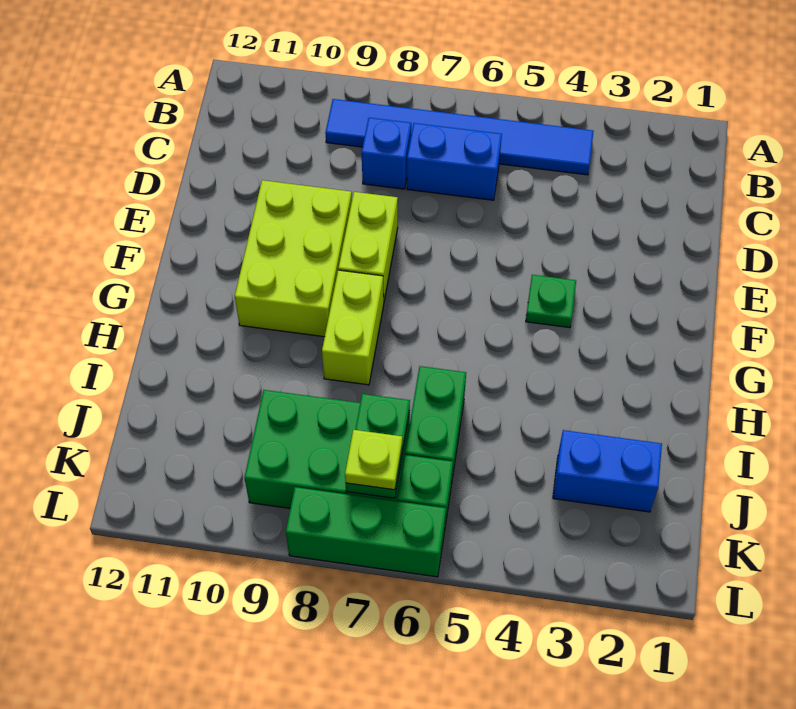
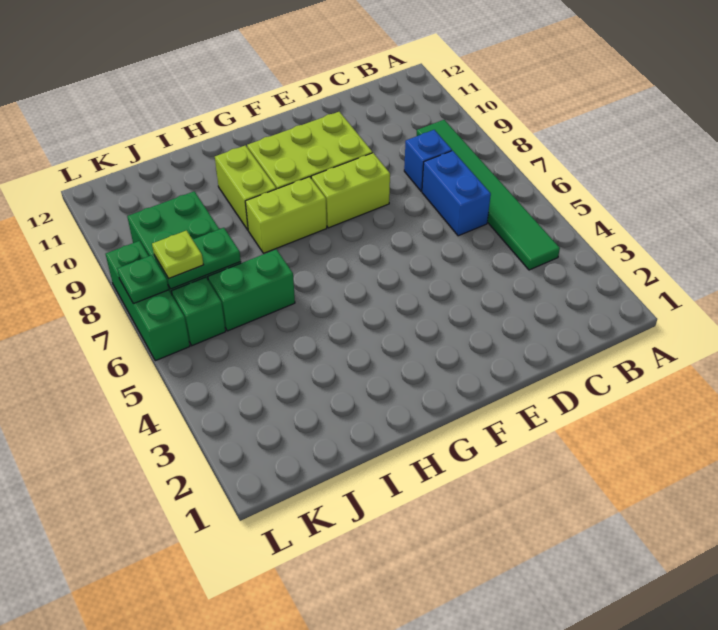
blue tile B4:B9 level 1 -> green tile B4:B9 level 1
green plate F4 level 1 -> green plate L7 level 2
none -> lime brick H9:H10 level 1
blue brick J2:J3 level 1 -> none

